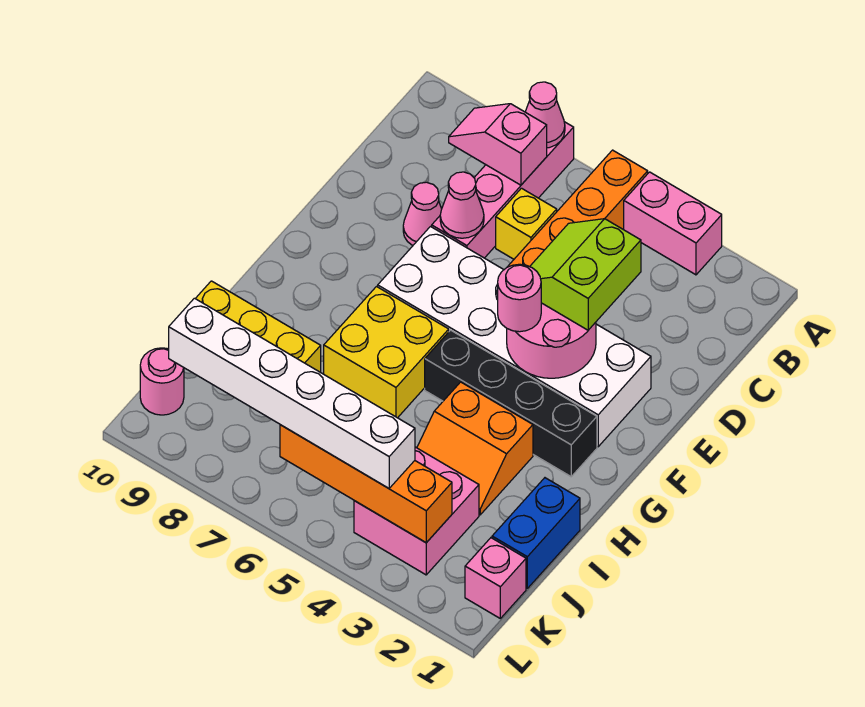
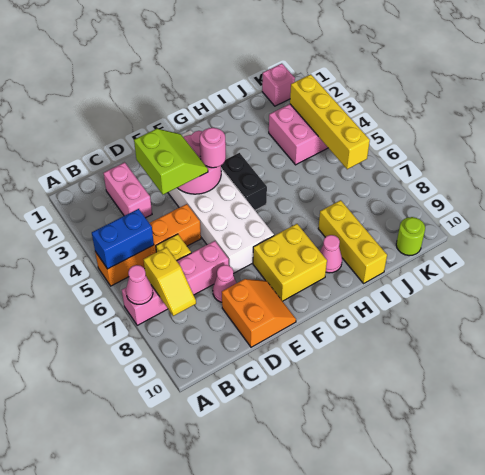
pink brick A3:A4 level 1 -> pink brick C2:C3 level 1
pink slope B7:B8 level 2 top 7 -> yellow slope B7:B8 level 2 top 7
lime slope D3:E4 level 3 top 3 -> lime slope D3:E4 level 3 top D
pink cone D7 level 2 -> pink cone H9 level 1
black brick G2:G5 level 1 -> black brick G4:G5 level 1
yellow brick G6:H7 level 1 -> yellow brick F8:G9 level 1
orange slope H3:I4 level 1 top H -> orange slope D9:E10 level 1 top D
blue brick I1:J1 level 1 -> blue brick A5:B5 level 2
orange brick K3:K6 level 2 -> yellow brick K3:K6 level 2
white brick K4:K9 level 3 -> none
pink round brick K10 level 1 -> lime round brick K10 level 1

